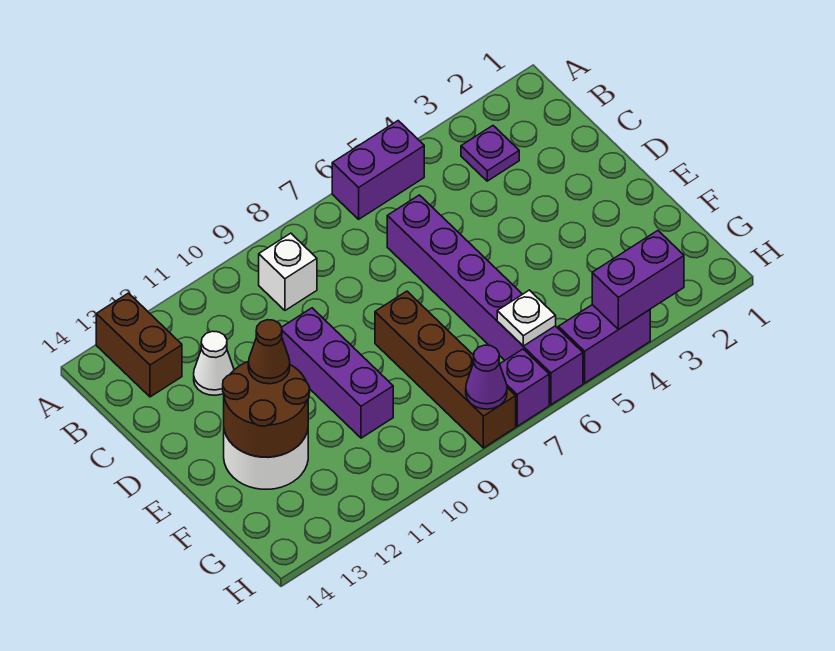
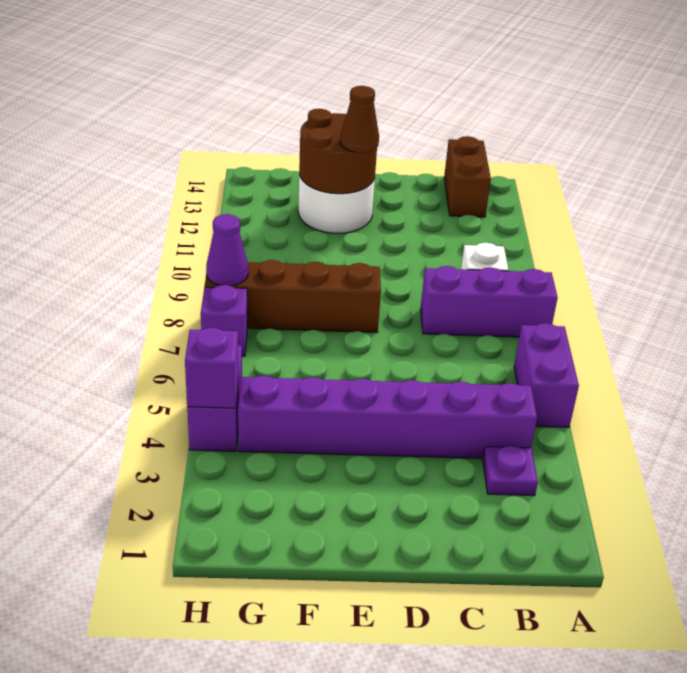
brown brick A13:B13 level 1 -> brown brick B13:B14 level 1
purple brick C6:H6 level 1 -> purple brick B4:G4 level 1
white cone C12 level 1 -> none
purple brick D10:F10 level 1 -> purple brick A8:C8 level 1
white plate G6 level 2 -> none
purple brick H3:H4 level 2 -> purple brick H4 level 2

